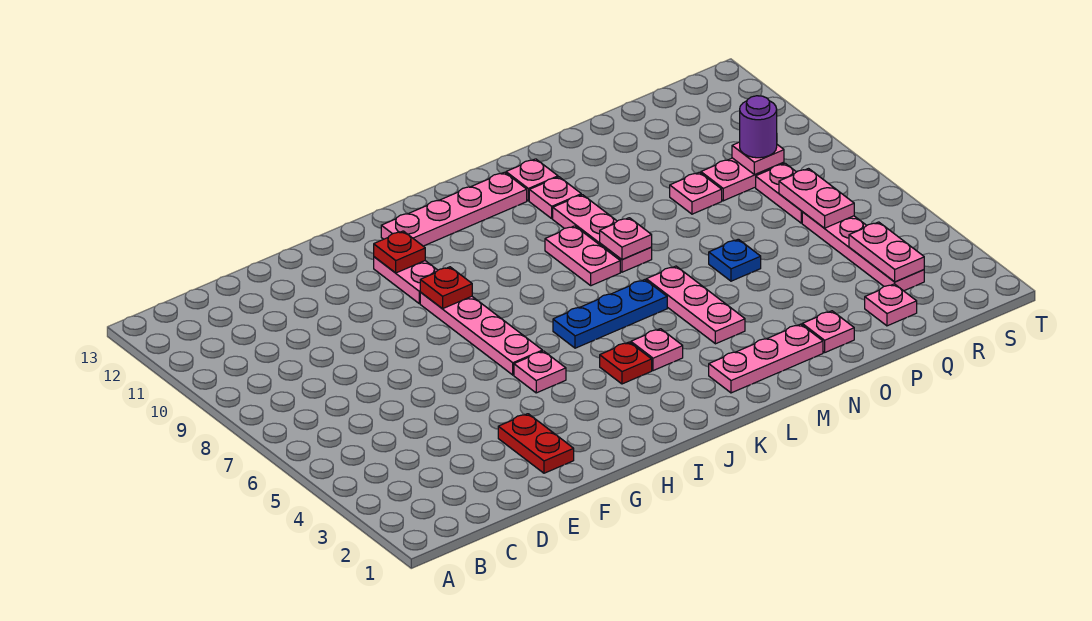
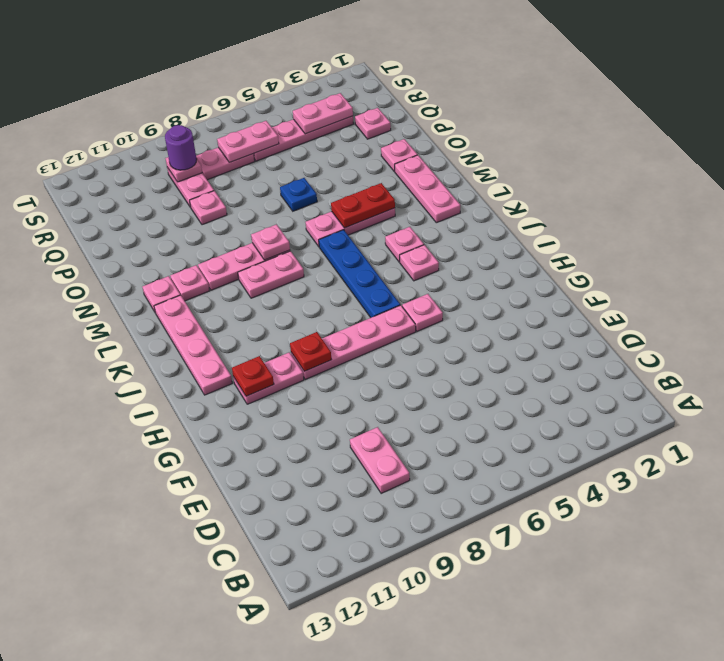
none -> pink plate C9:D9 level 1
red plate F2:F3 level 1 -> red plate M4:M5 level 2
red plate J4 level 1 -> pink plate J4 level 1
blue plate J6:L6 level 1 -> blue plate I6:L6 level 1

